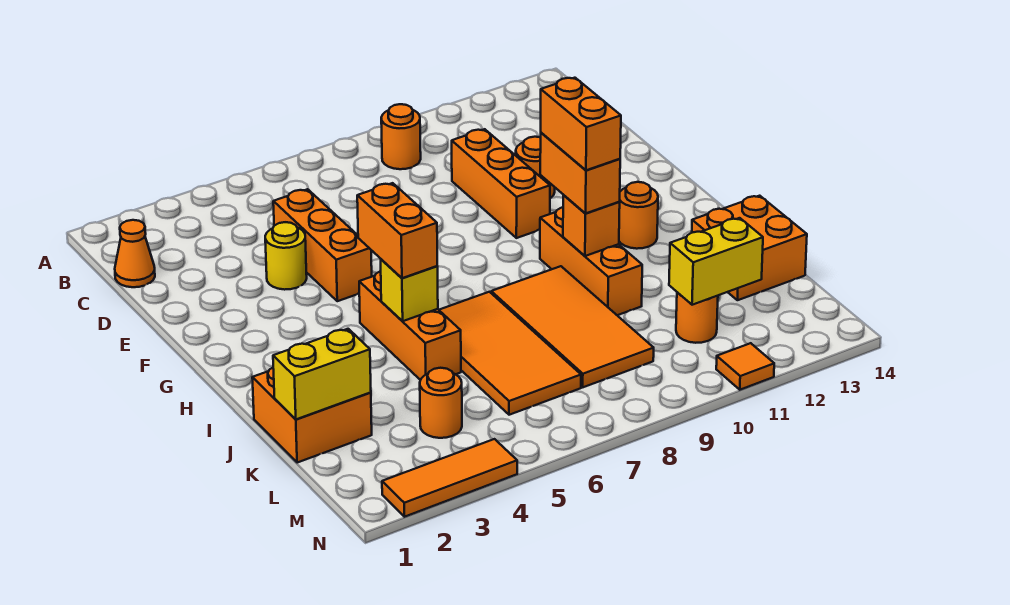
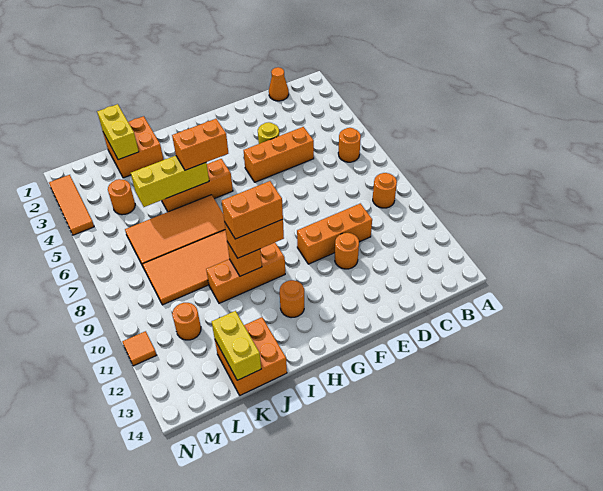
none -> orange round brick B6 level 1
yellow brick I5 level 2 -> yellow brick I5:K5 level 2
yellow brick L11:L12 level 2 -> yellow brick K13:K14 level 2

